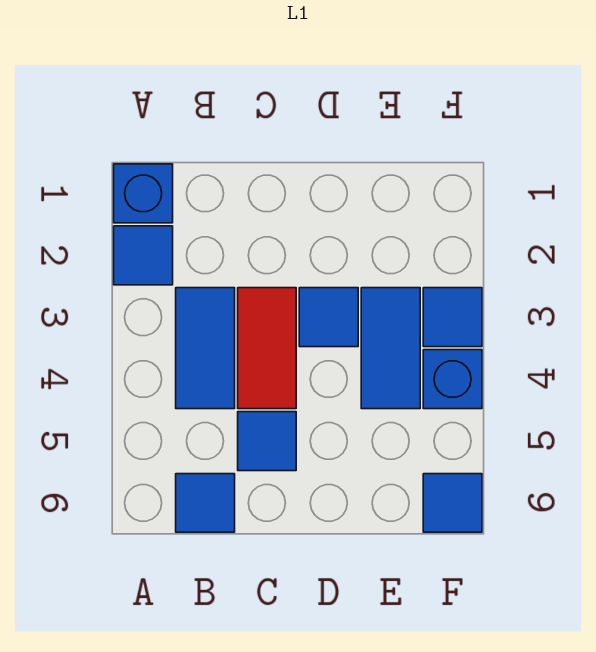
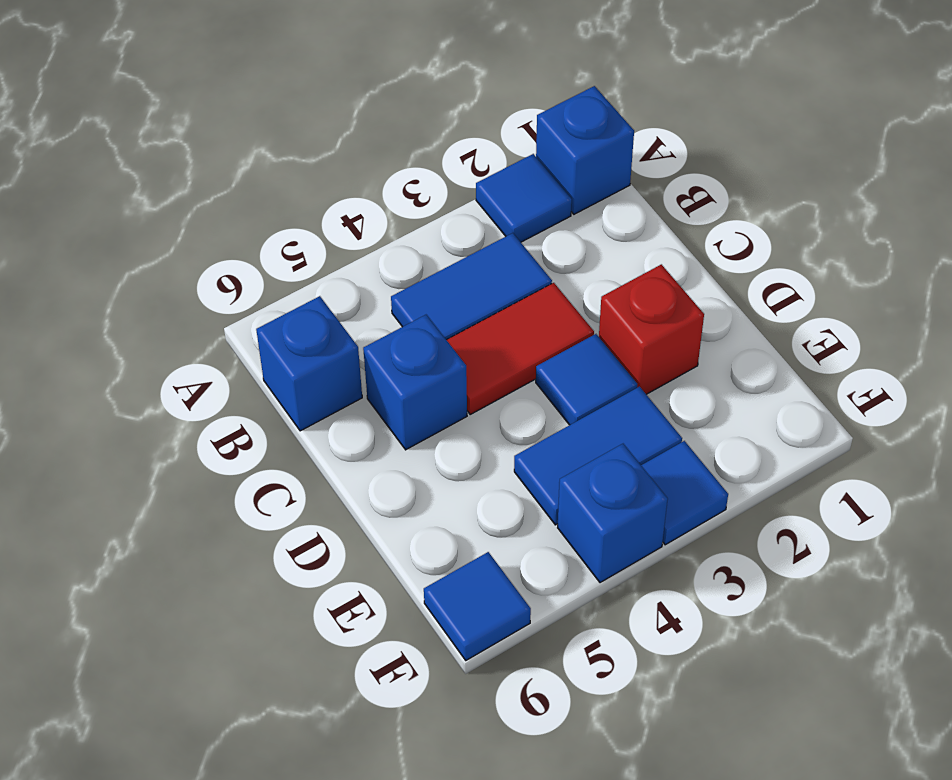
blue tile B6 level 1 -> blue brick B6 level 1
blue tile C5 level 1 -> blue brick C5 level 1
none -> red brick D2 level 1

